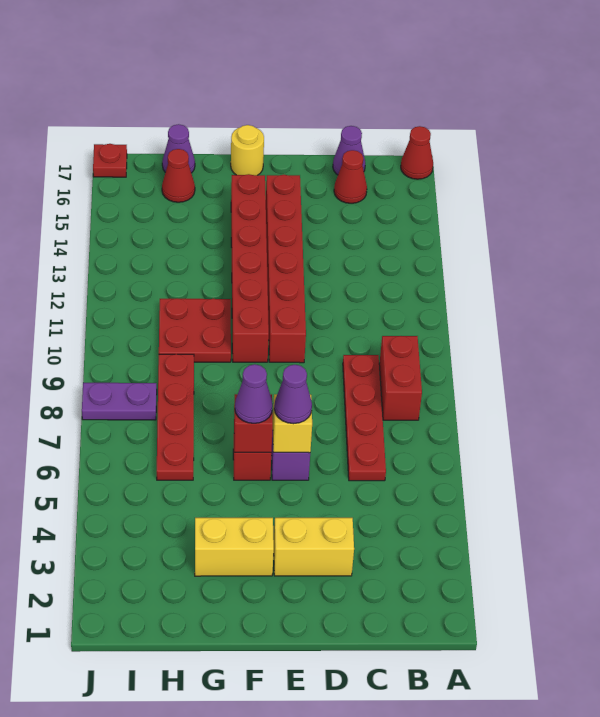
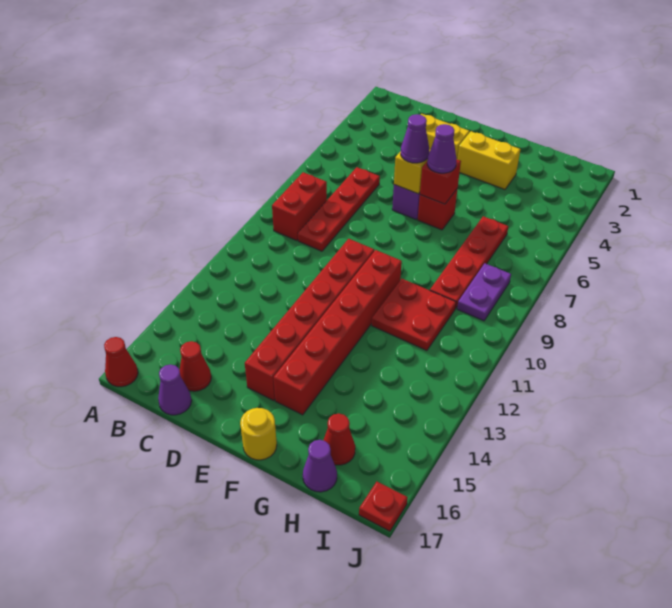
purple plate I8:J8 level 1 -> purple plate I8:I9 level 1

